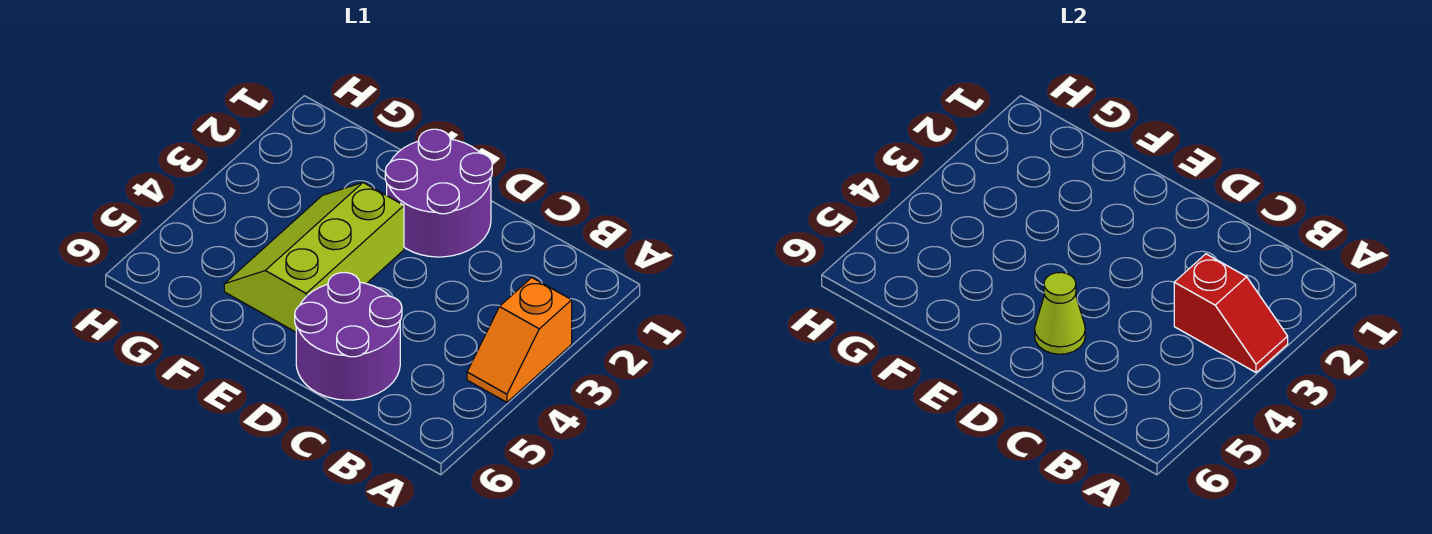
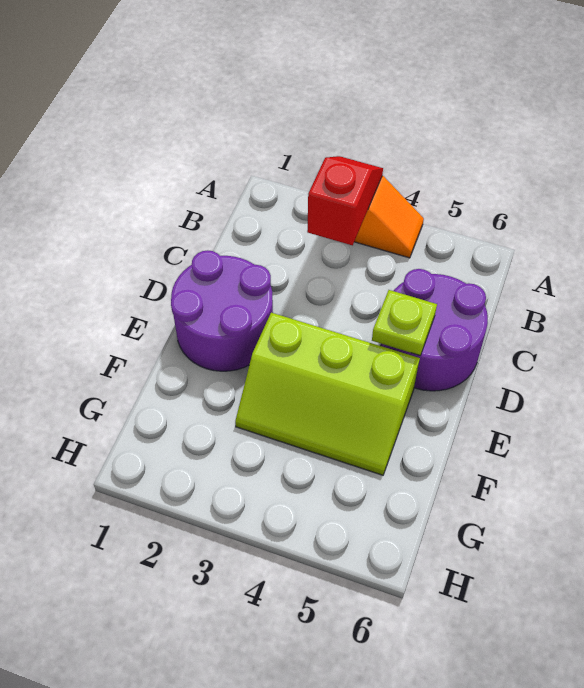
lime cone D5 level 2 -> lime plate D5 level 2

